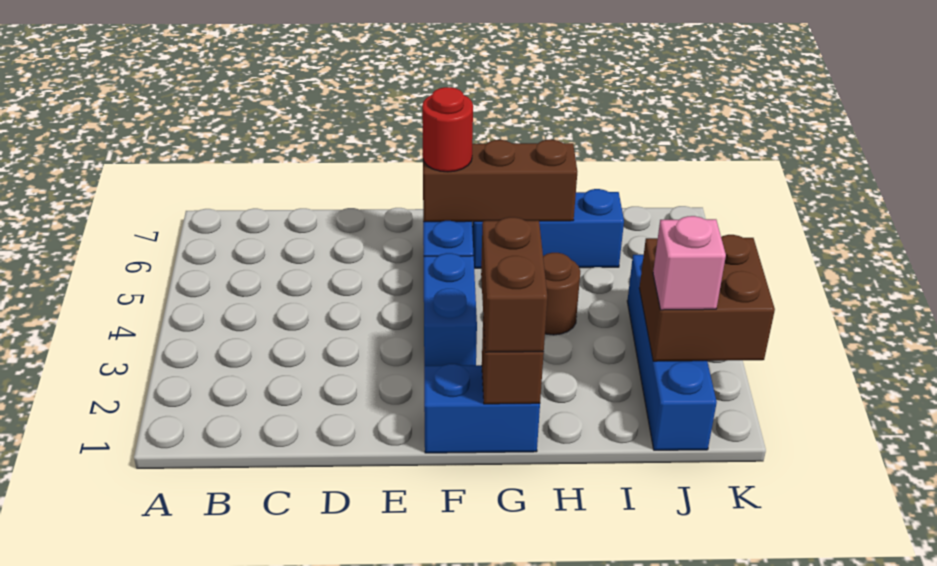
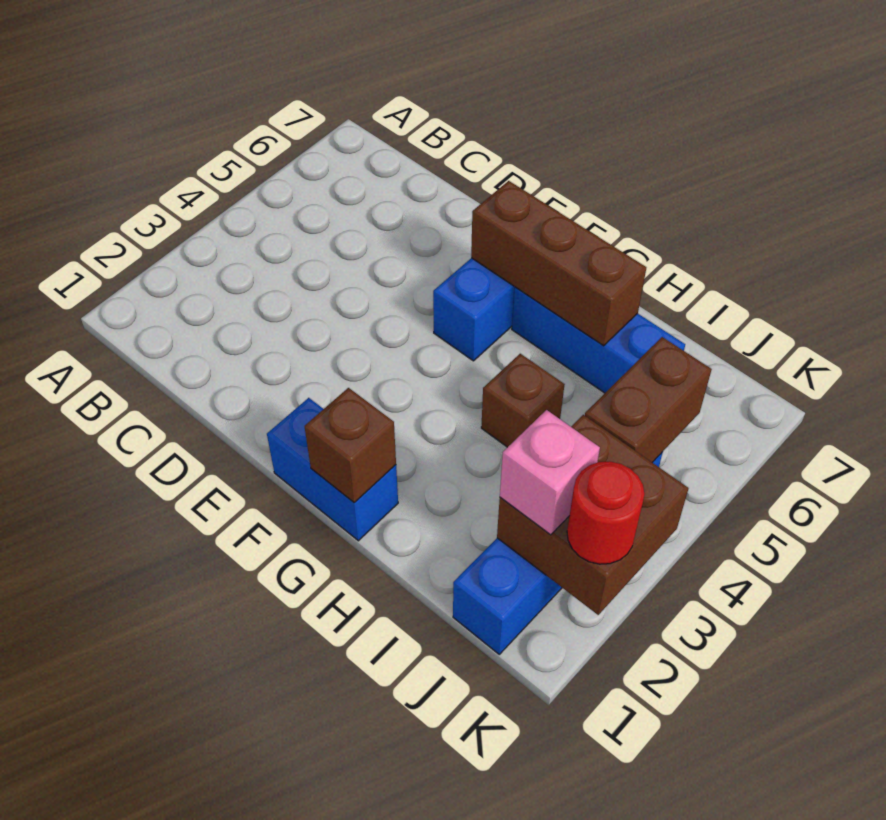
blue brick F3:F4 level 1 -> none
red round brick F6 level 3 -> red round brick K2 level 3
brown brick G1:G2 level 3 -> brown brick J4:J5 level 2
brown round brick H4 level 1 -> brown brick H4 level 1

